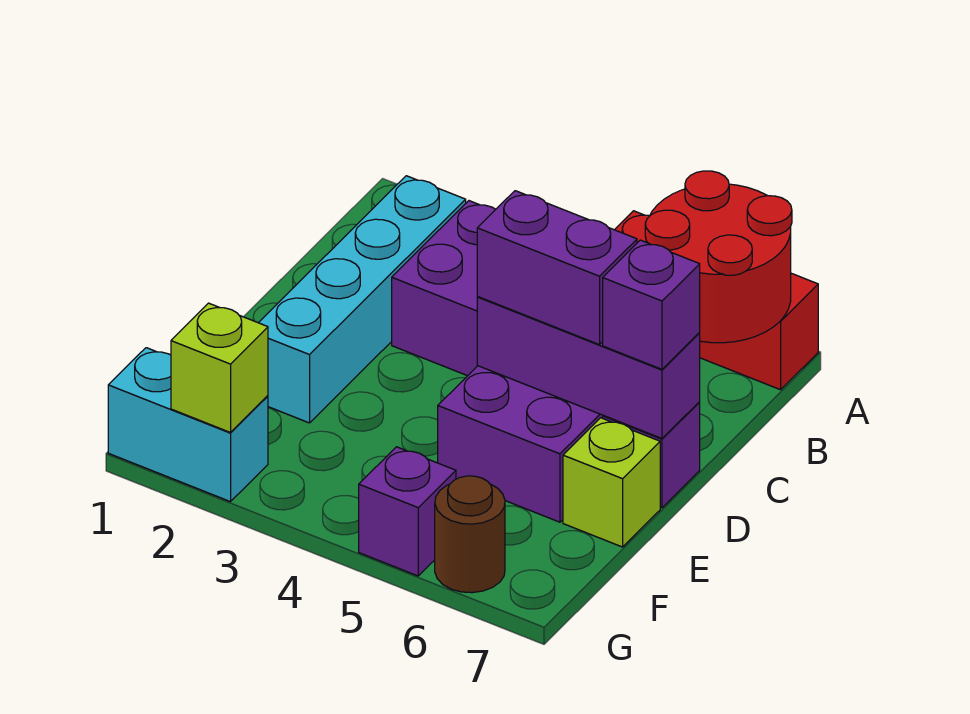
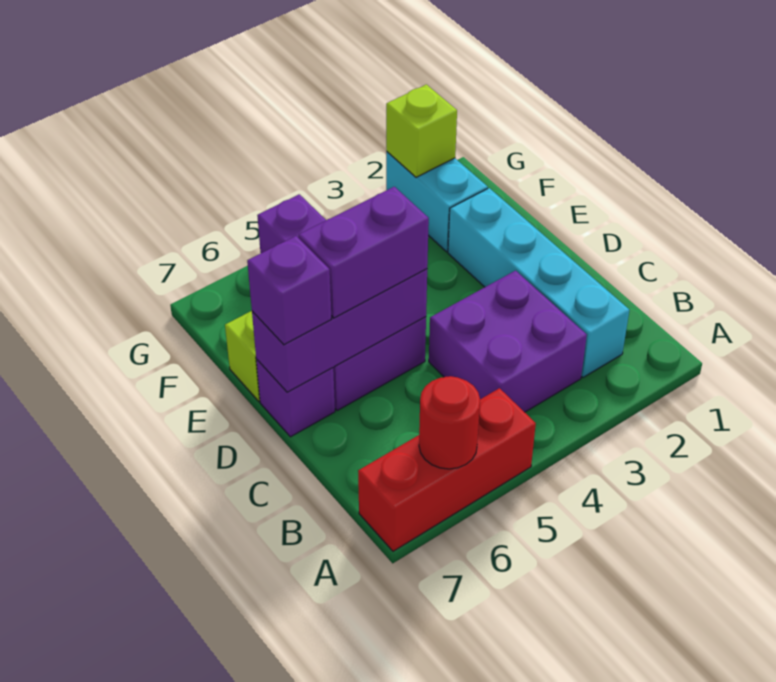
red round brick A6:B7 level 2 -> red round brick A6 level 2
cyan brick G1:G2 level 1 -> cyan brick F2:G2 level 1
brown round brick G6 level 1 -> none

